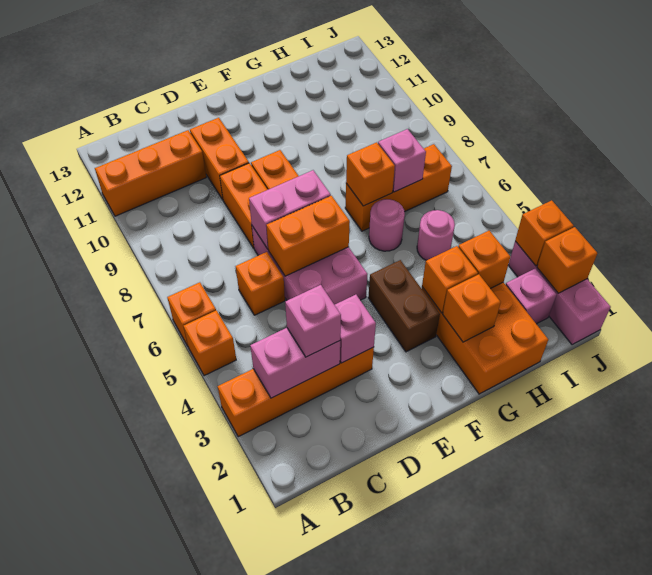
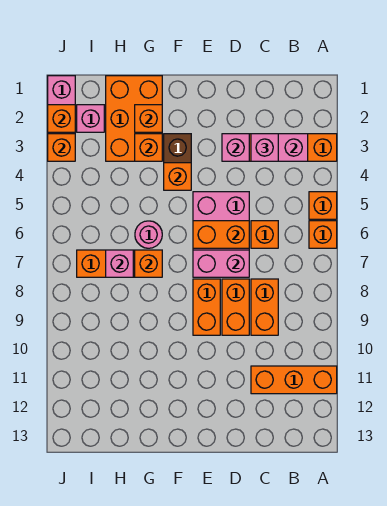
orange brick D10:D11 level 1 -> orange brick C8:C9 level 1
orange brick H3 level 2 -> orange brick F4 level 2
pink round brick H5 level 1 -> none

